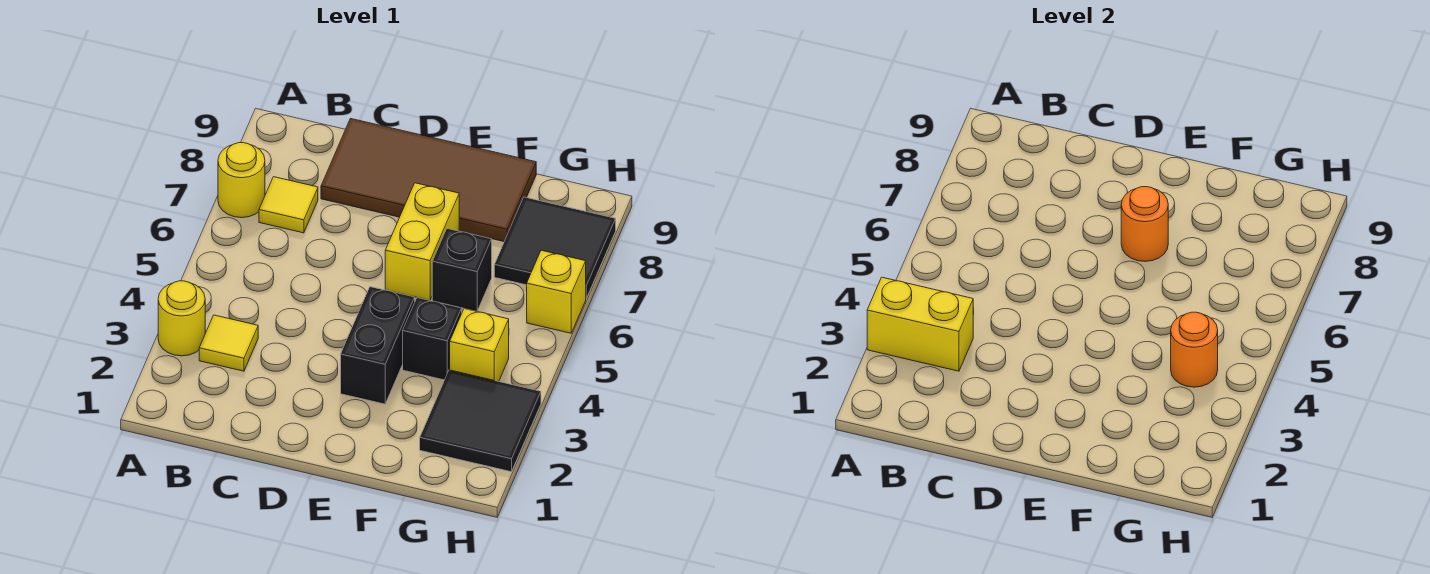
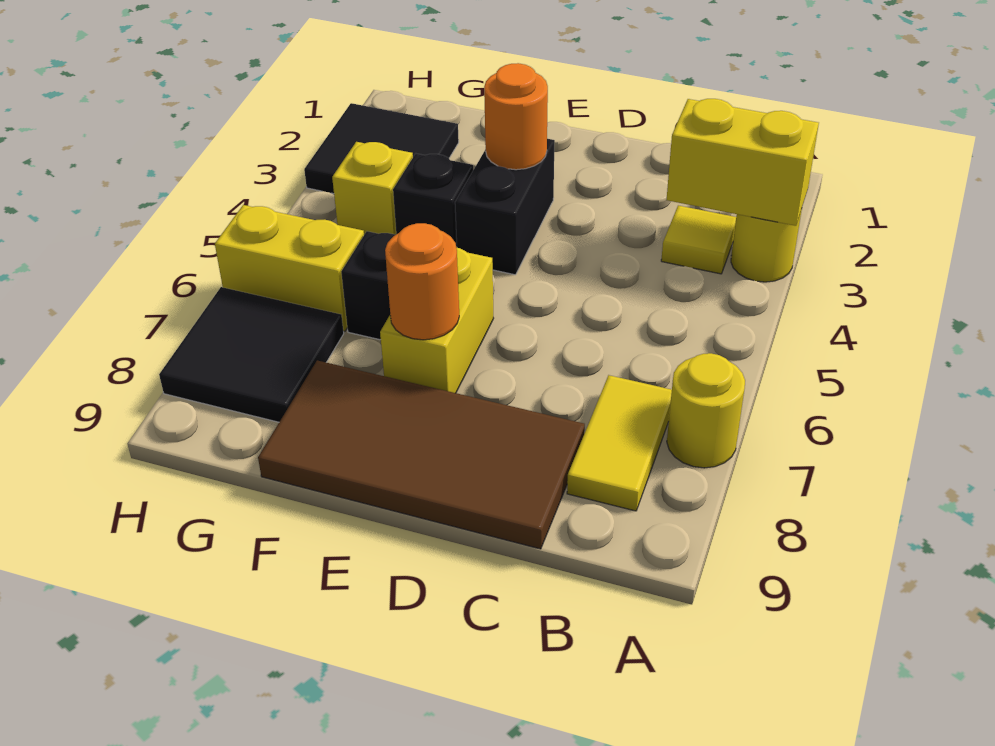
yellow tile B7 level 1 -> yellow tile B7:B8 level 1
orange round brick G4 level 2 -> orange round brick E3 level 2
yellow brick H6 level 1 -> yellow brick G6:H6 level 1

